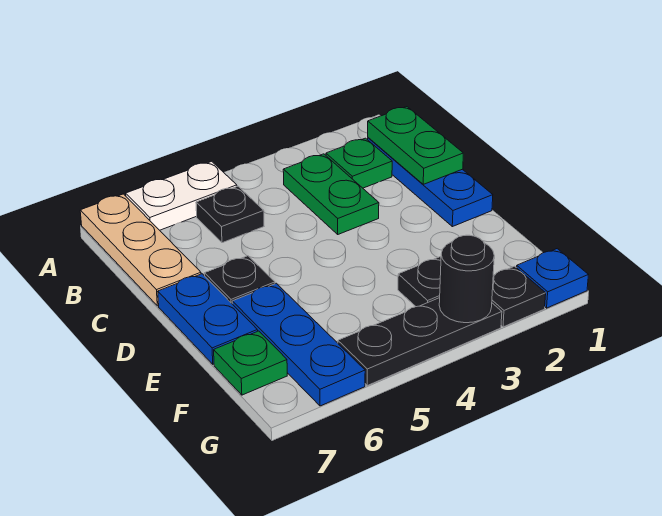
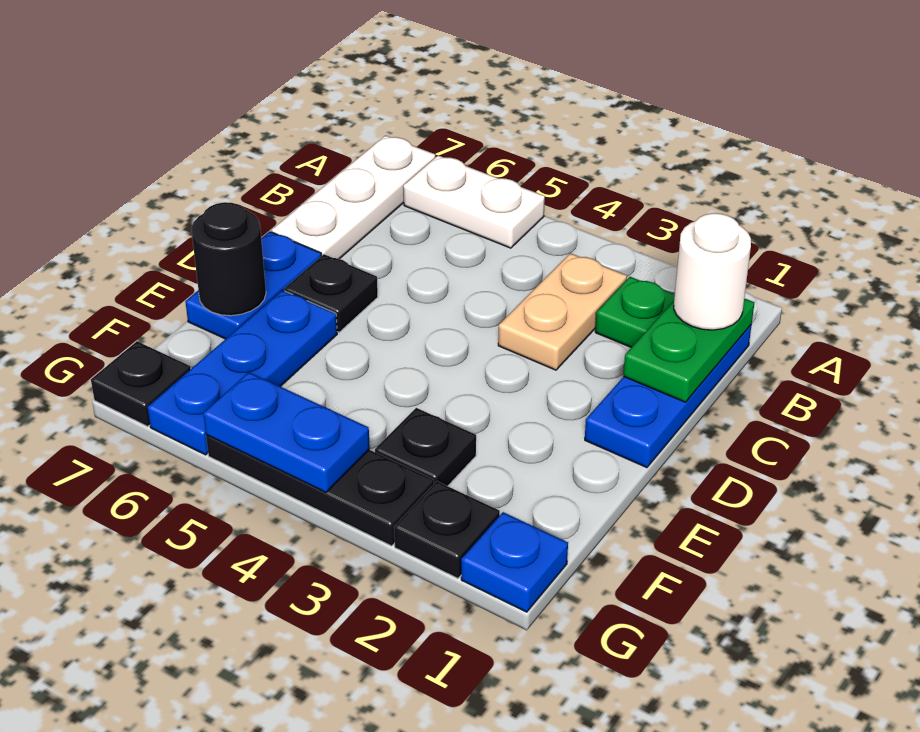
tan plate A7:C7 level 1 -> white plate A7:C7 level 1
none -> white round brick B1 level 3
green plate B3:C3 level 1 -> tan plate B3:C3 level 1
black plate B5 level 1 -> black plate G7 level 1
green plate F7 level 1 -> none
black round brick G3 level 2 -> black round brick E7 level 2
none -> blue plate G4:G5 level 2

